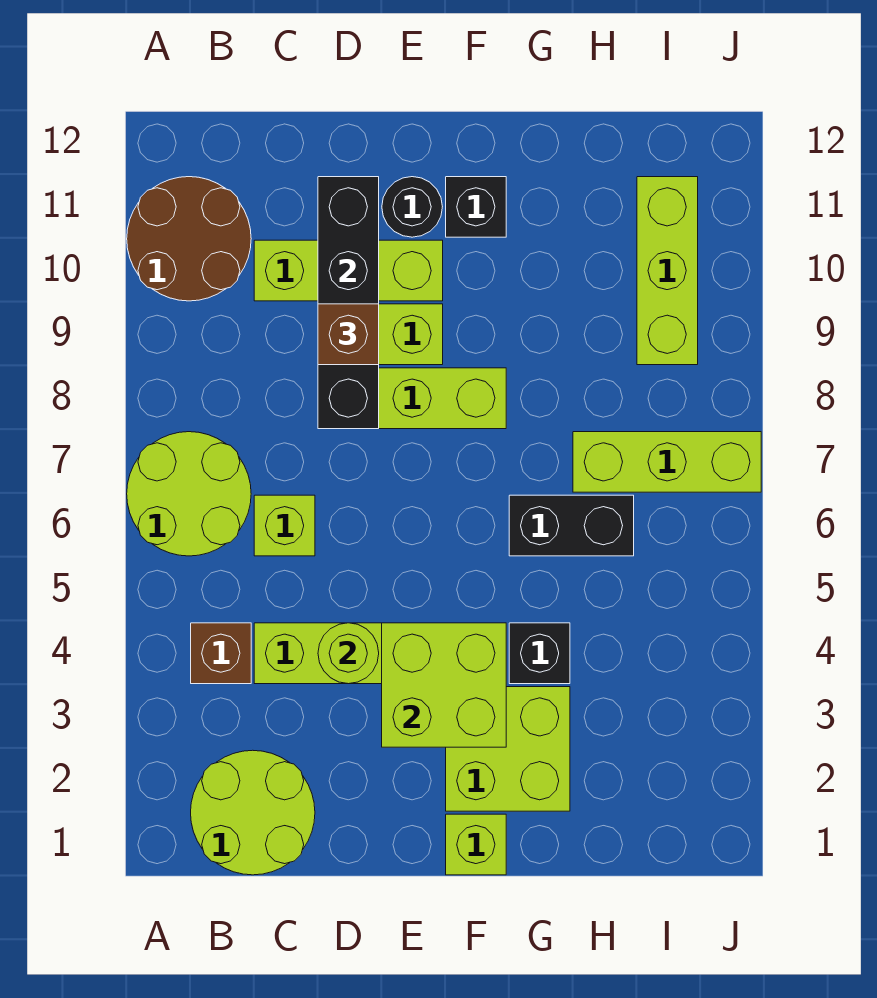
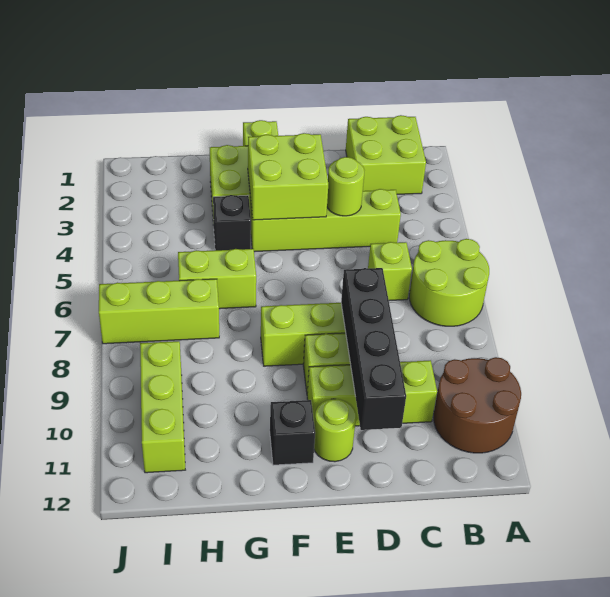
lime round brick B1:C2 level 1 -> lime brick B1:C2 level 1
brown brick B4 level 1 -> none
brown brick D9 level 3 -> none
black round brick E11 level 1 -> lime round brick E11 level 1
black brick G6:H6 level 1 -> lime brick G6:H6 level 1

